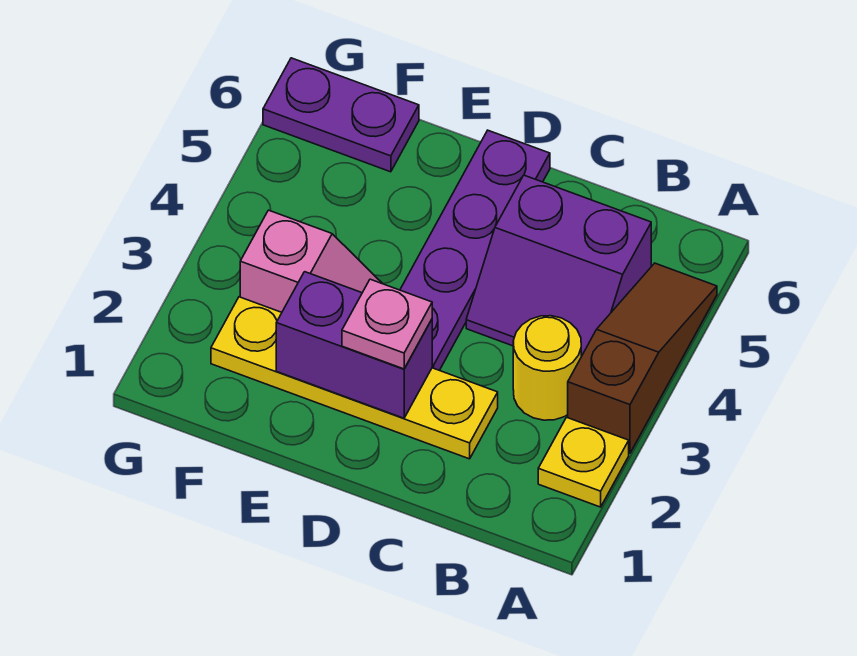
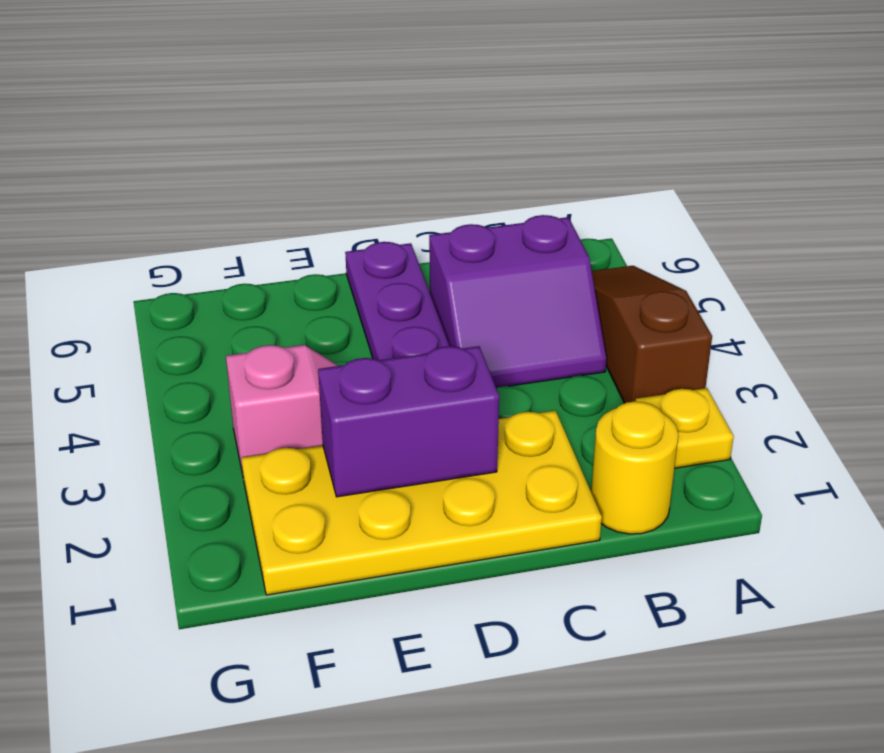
yellow round brick B3 level 1 -> yellow round brick B1 level 1
yellow plate C2:F2 level 1 -> yellow plate C1:F2 level 1
pink plate D2 level 3 -> none
purple plate F6:G6 level 1 -> none

